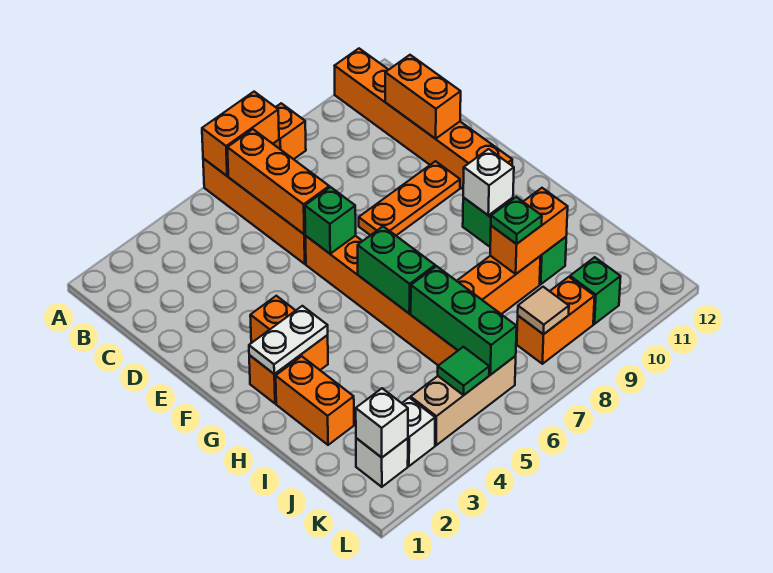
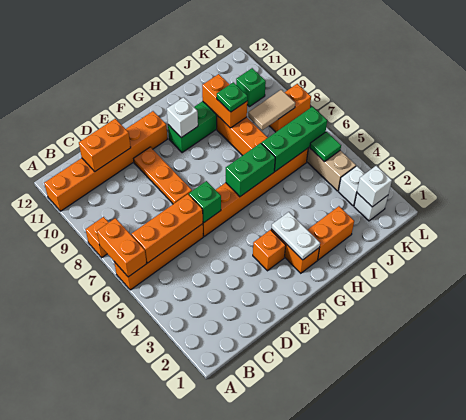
orange brick K8:K9 level 1 -> orange brick K8:L8 level 1
tan tile K8 level 2 -> tan tile J8:K8 level 2

